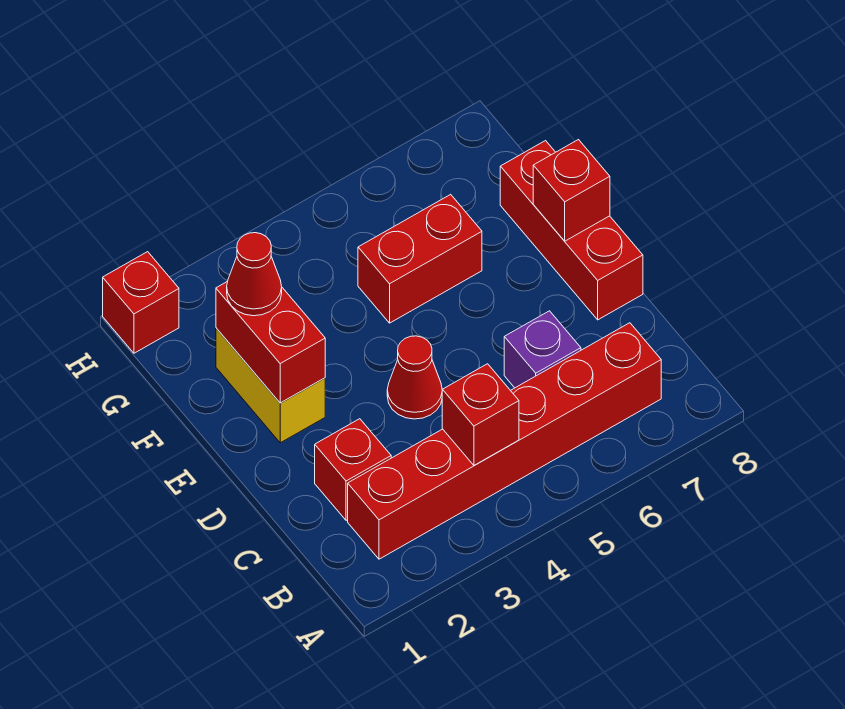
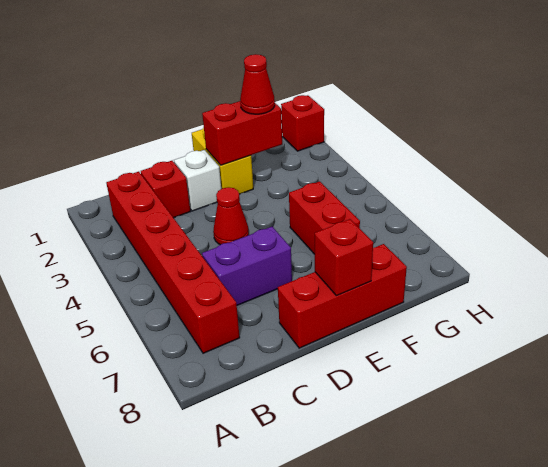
red brick B4 level 2 -> none
purple brick C6 level 1 -> purple brick C6:D6 level 1
none -> white brick D2 level 1
yellow brick E2:F2 level 1 -> yellow brick E1:E2 level 1

